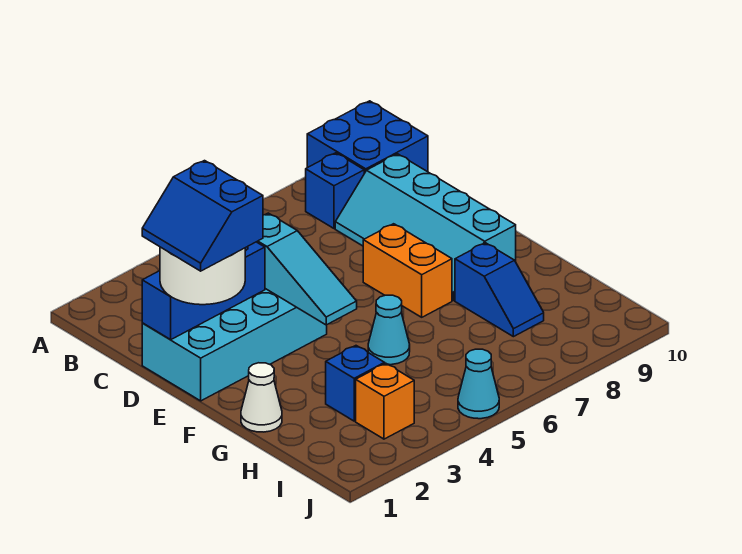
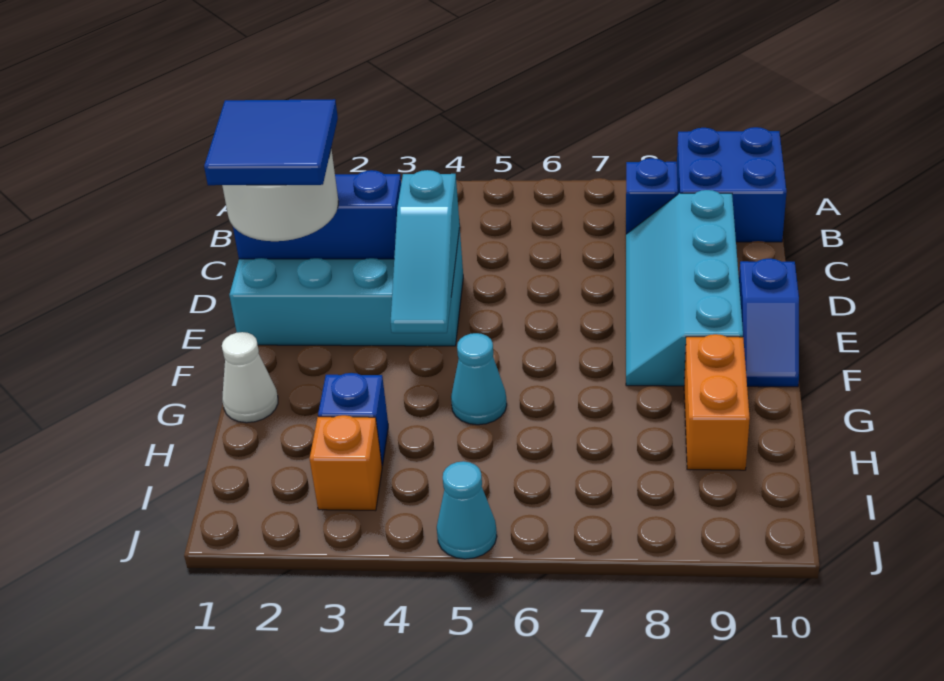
blue slope D1:E2 level 4 top 2 -> blue tile D1:E2 level 4
orange brick E7:F7 level 1 -> orange brick G9:H9 level 1
blue slope G8:H8 level 1 top G -> blue slope E10:F10 level 1 top E

